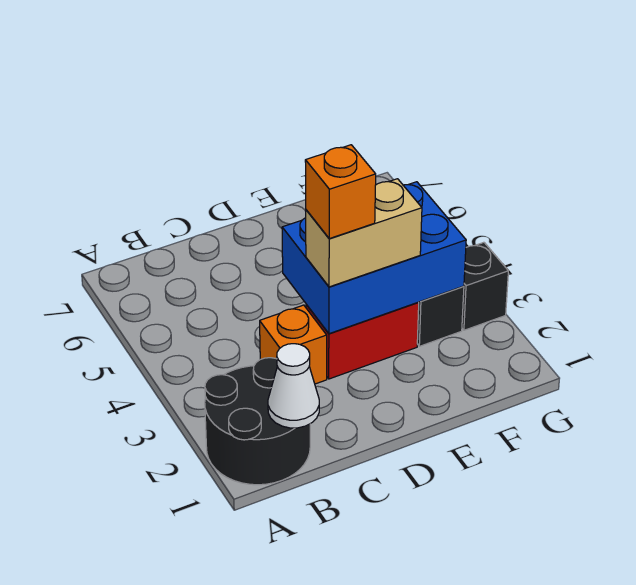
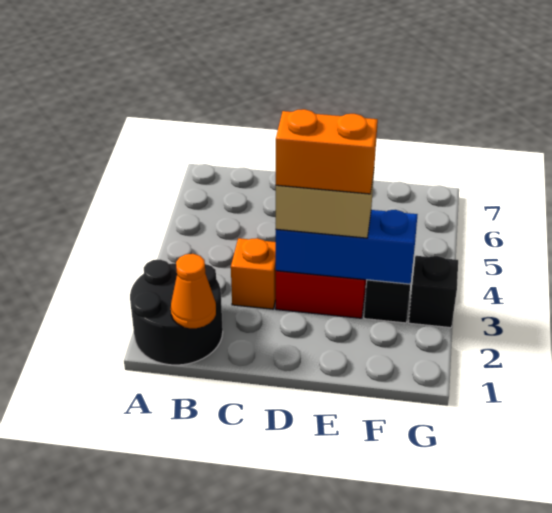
white cone B1 level 2 -> orange cone B1 level 2
blue brick D3:F4 level 2 -> blue brick D3:F3 level 2
orange brick D3 level 4 -> orange brick D3:E3 level 4

